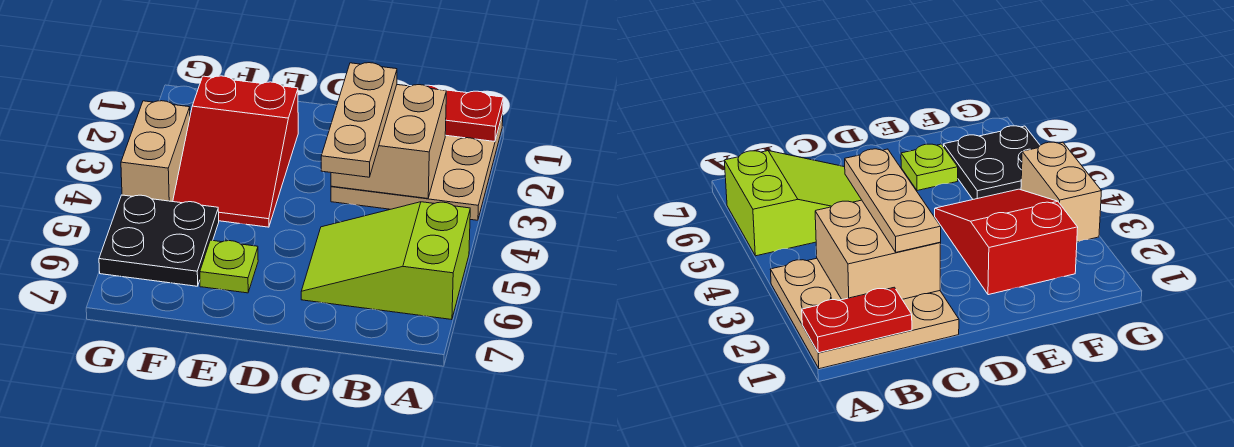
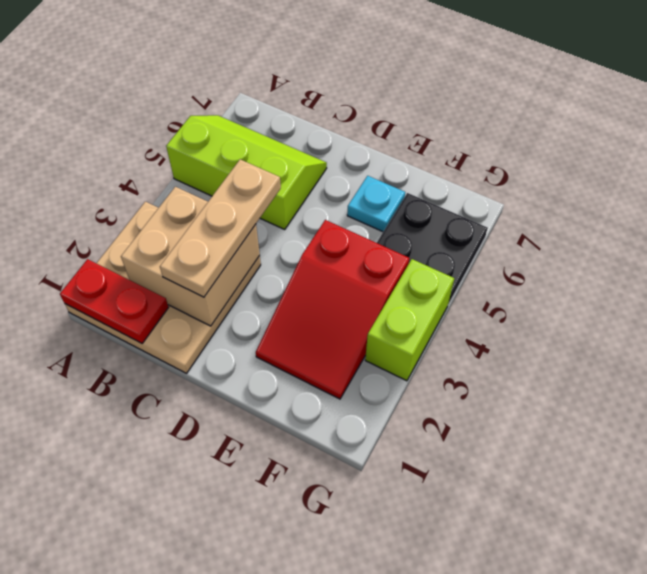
lime slope A5:C6 level 1 top A -> lime slope A5:C6 level 1 top 5
red slope E2:F4 level 1 top 2 -> red slope E2:F4 level 1 top 4
lime plate E6 level 1 -> cyan plate E6 level 1
tan brick G3:G4 level 1 -> lime brick G3:G4 level 1

